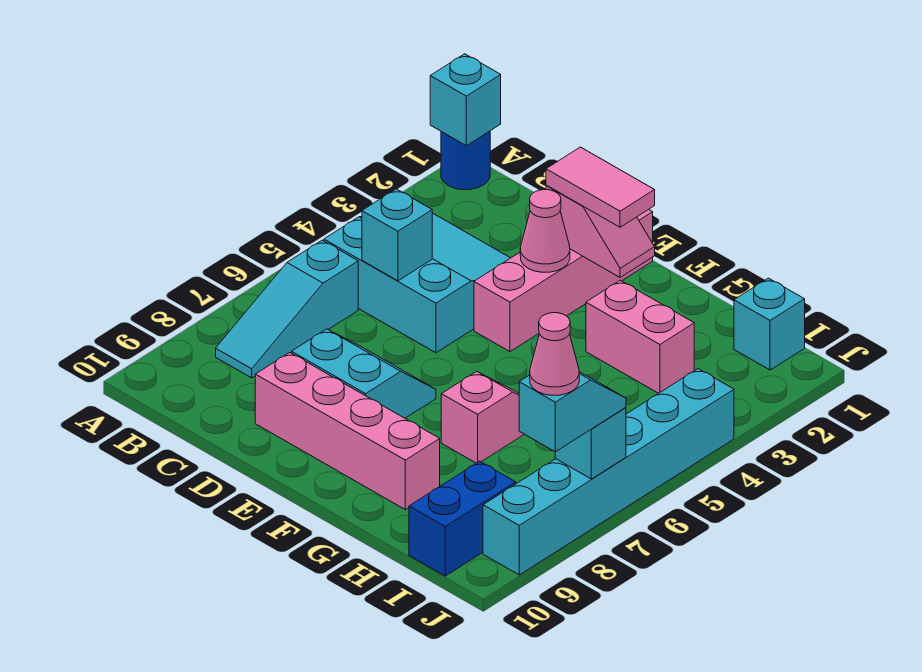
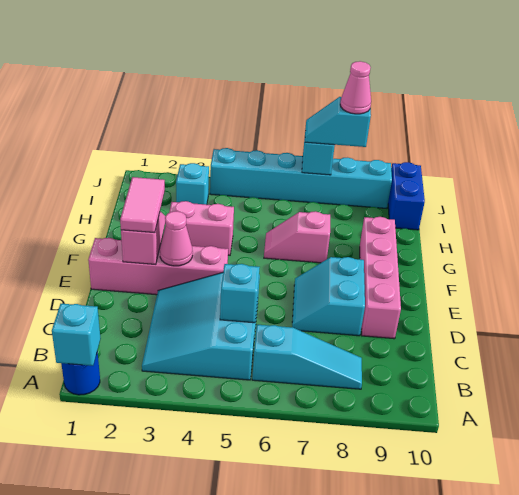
pink brick G3:H3 level 1 -> pink brick G3:G4 level 1
cyan brick I1 level 1 -> cyan brick I3 level 1
blue brick I9:I10 level 1 -> blue brick I10:J10 level 1

